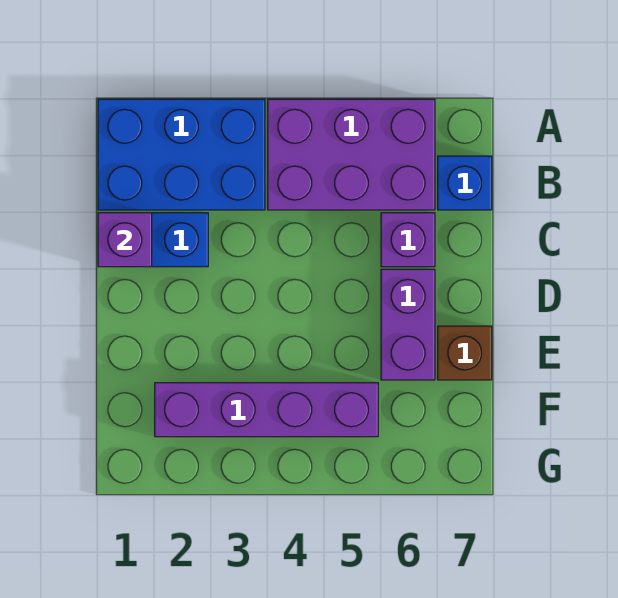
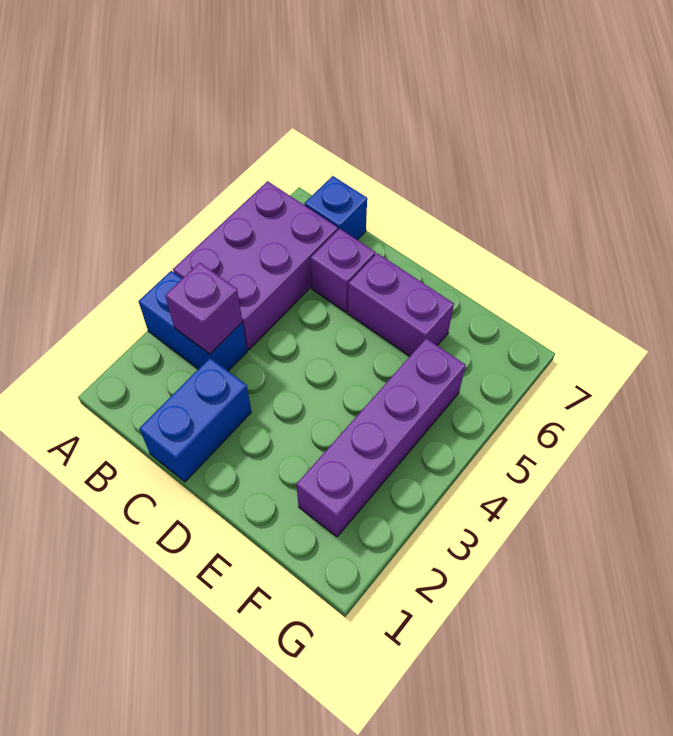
blue brick A1:B3 level 1 -> blue brick A3:B3 level 1
purple brick C1 level 2 -> purple brick B3 level 2
brown brick E7 level 1 -> none

